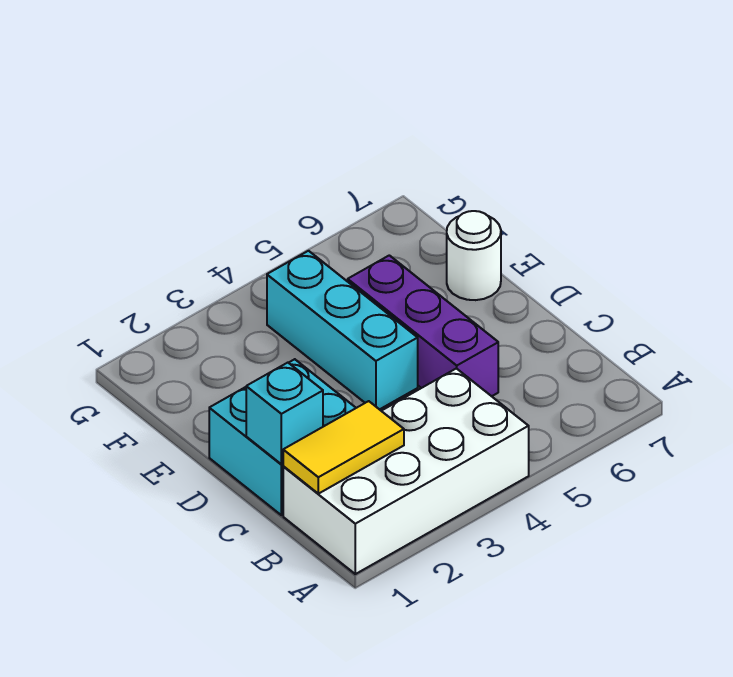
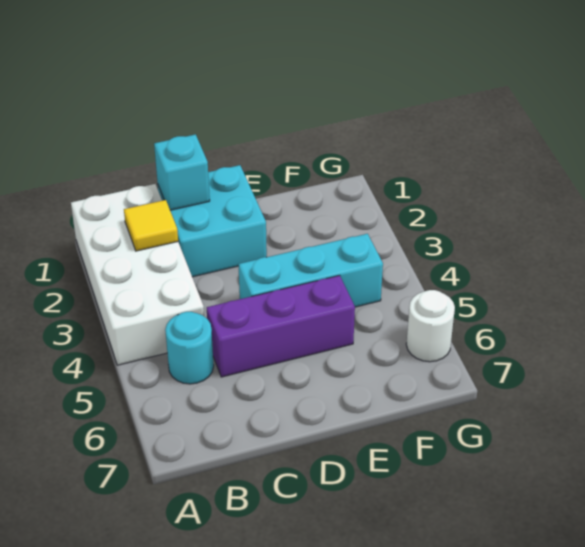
yellow tile B1:B2 level 2 -> yellow tile B2 level 2
none -> cyan round brick B5 level 1
white round brick E7 level 1 -> white round brick G6 level 1

